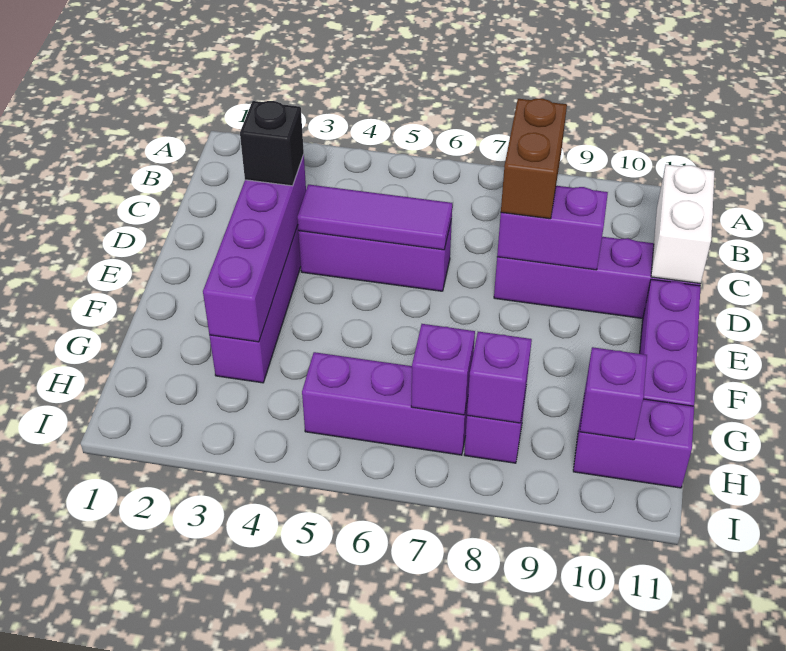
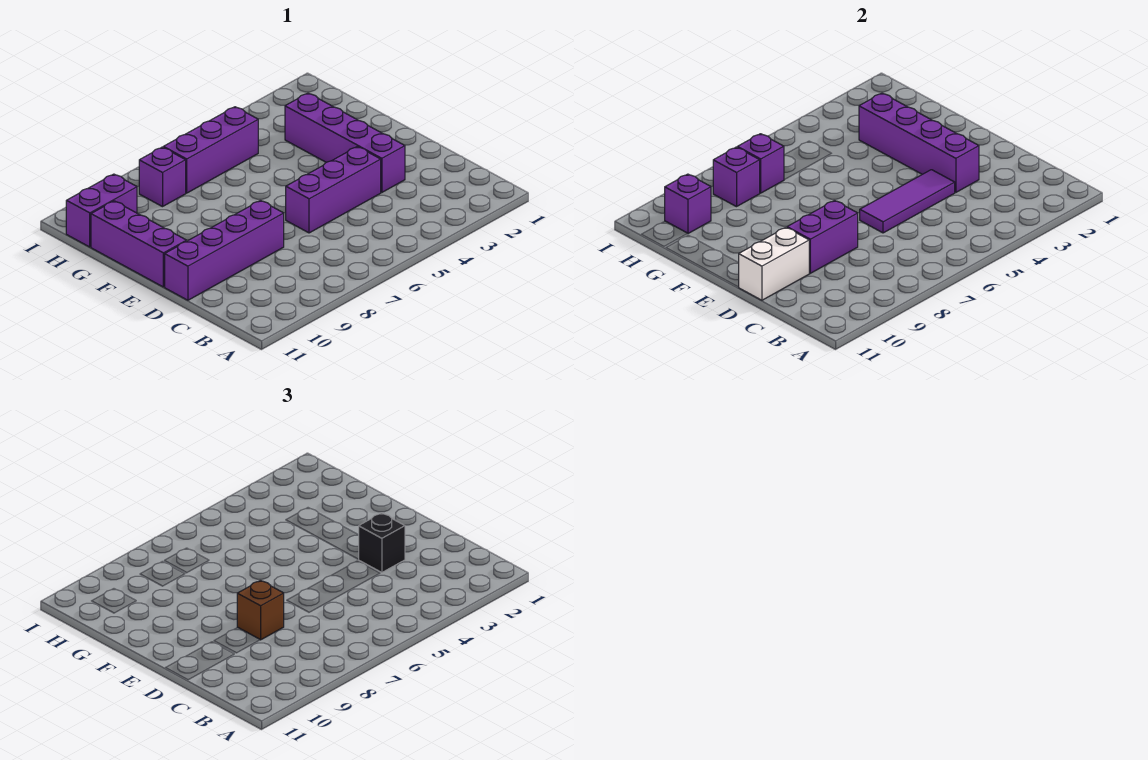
brown brick C8:D8 level 3 -> brown brick D8 level 3
white brick C11:D11 level 2 -> white brick D10:D11 level 2

